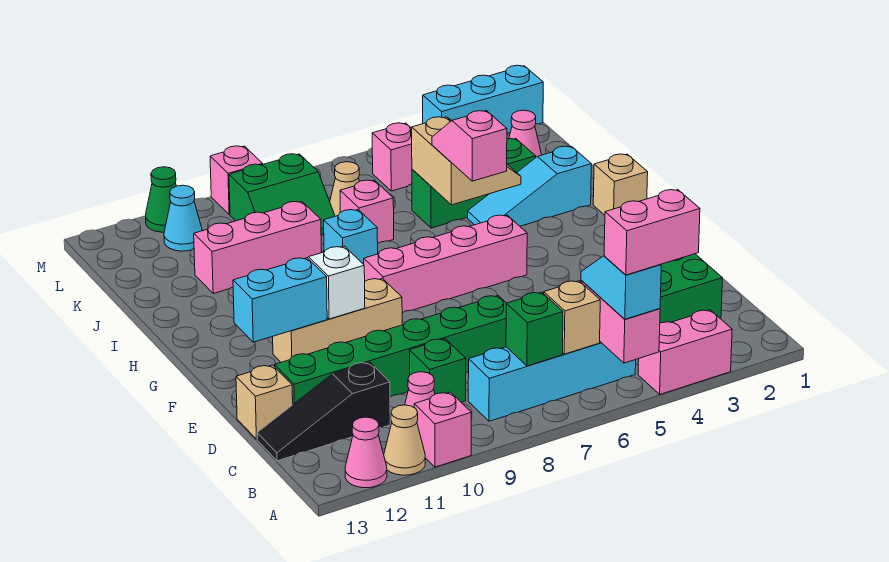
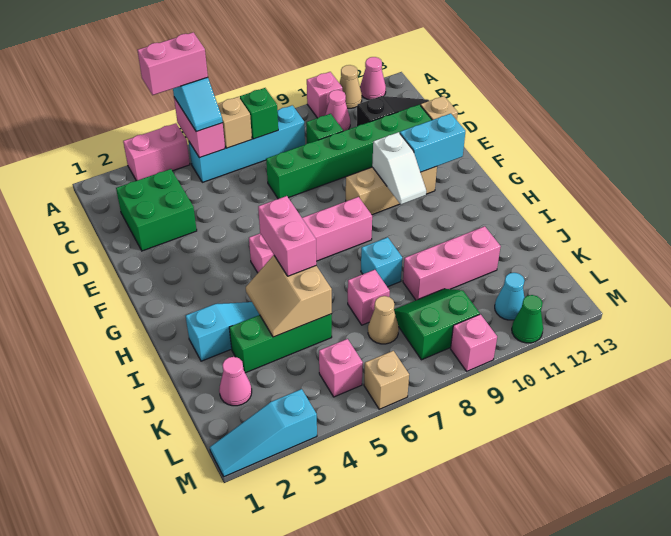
tan brick H1 level 1 -> tan brick M6 level 1
pink slope H5:I5 level 3 top H -> pink brick H5:I5 level 3
cyan brick M1:M3 level 1 -> cyan slope M1:M3 level 1 top 3

